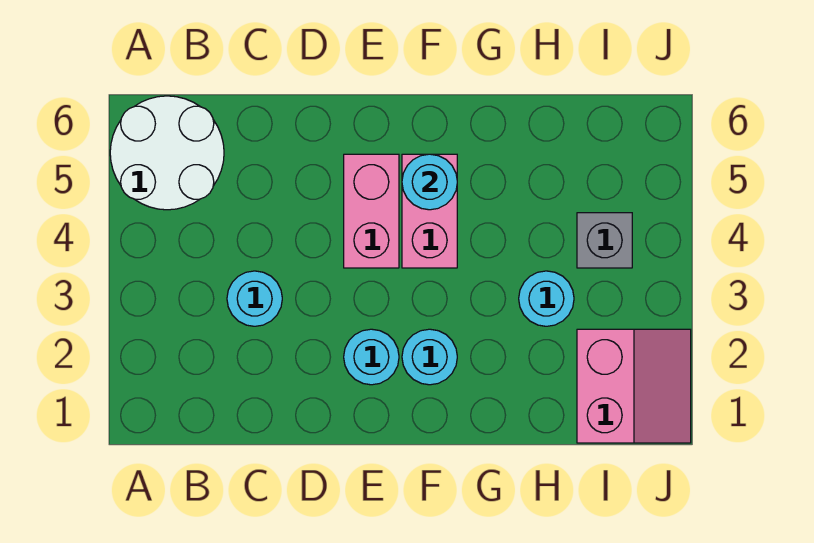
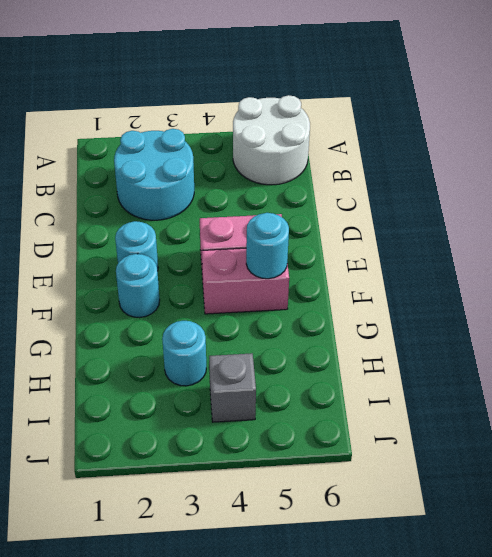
cyan round brick C3 level 1 -> cyan round brick B2:C3 level 1
pink slope I1:J2 level 1 top I -> none

